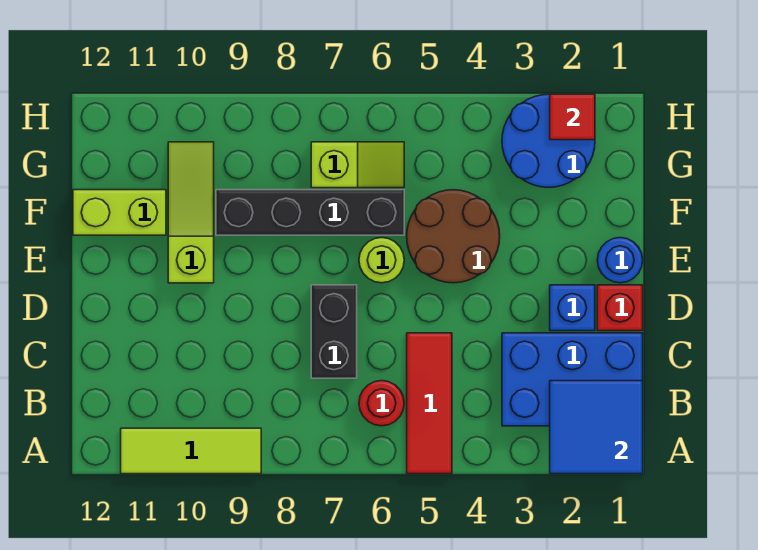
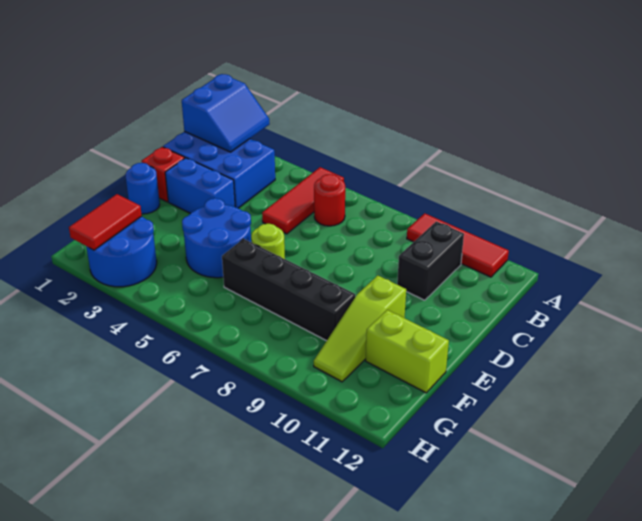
blue tile A1:B2 level 2 -> blue slope A1:B2 level 2 top 1
lime tile A9:A11 level 1 -> red tile A9:A11 level 1
black brick C7:D7 level 1 -> black brick B10:C10 level 1
blue brick D2 level 1 -> blue brick D2:D3 level 1
brown round brick E4:F5 level 1 -> blue round brick E4:F5 level 1
lime slope G6:G7 level 1 top 7 -> none
red tile H2 level 2 -> red tile G2:H2 level 2

